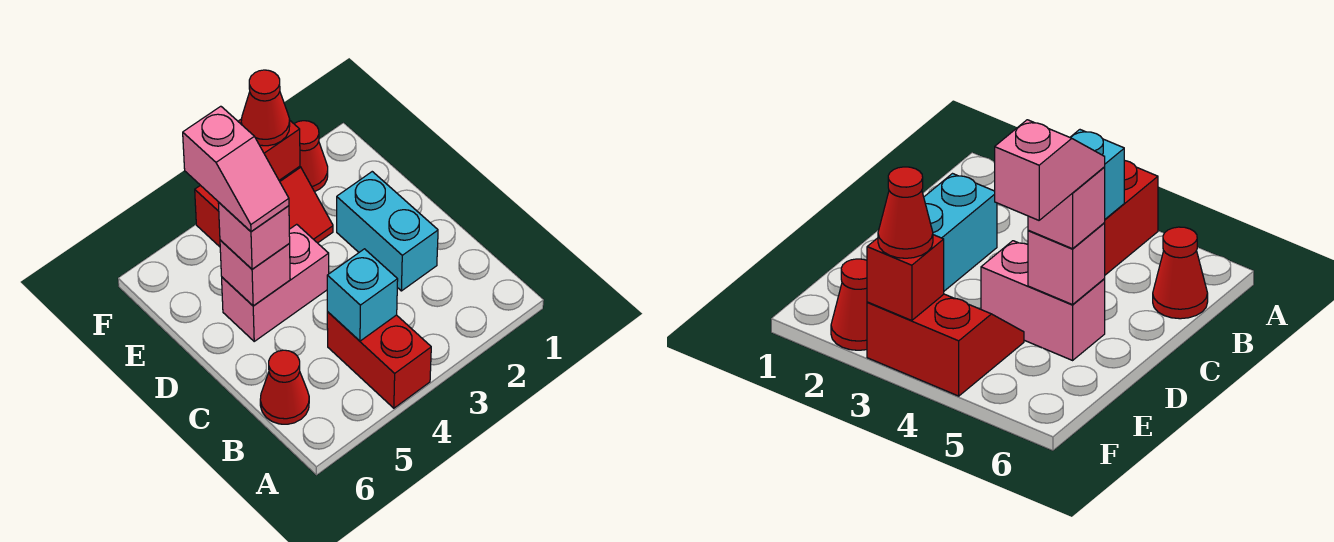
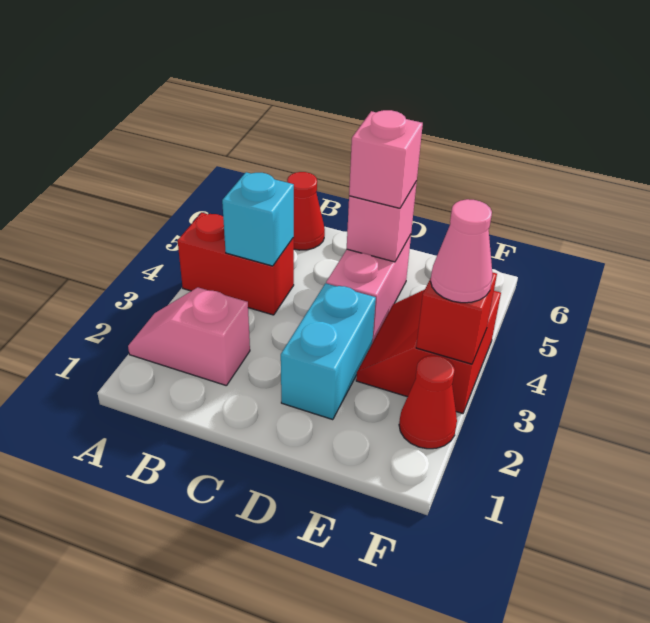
cyan brick C2:D2 level 1 -> cyan brick D2:D3 level 1
pink slope D5:E5 level 4 top E -> pink slope A2:B2 level 1 top B
red cone F3 level 3 -> pink cone F3 level 3

